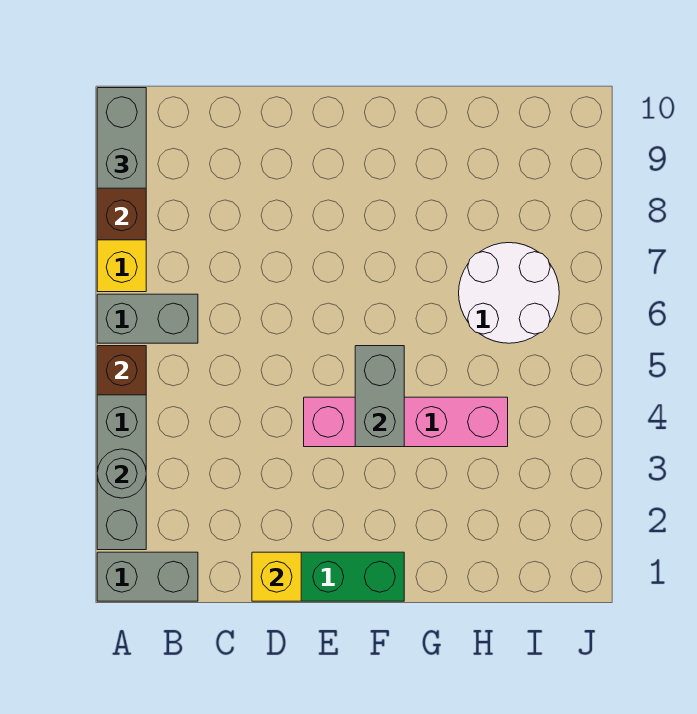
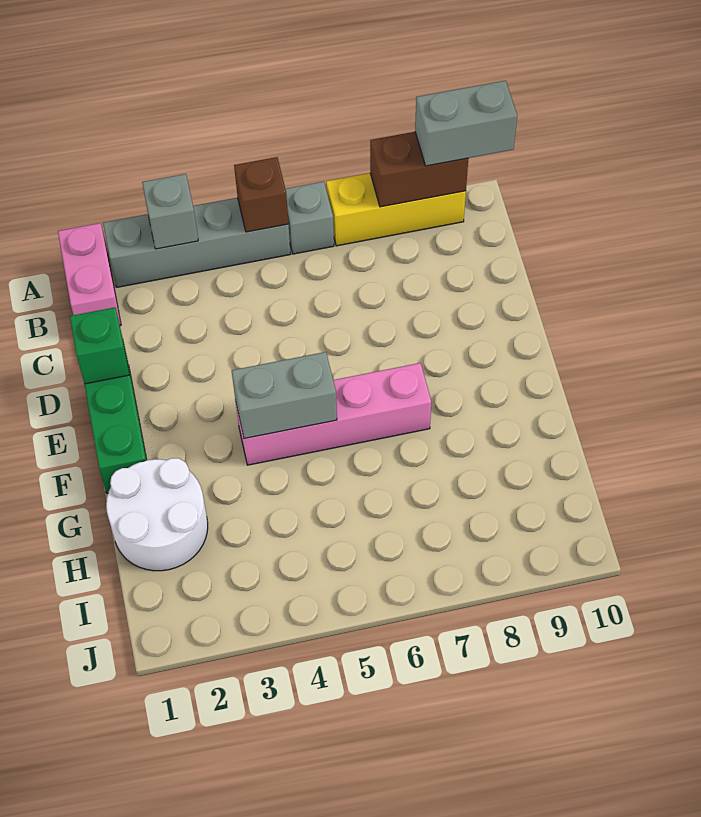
grey brick A1:B1 level 1 -> pink brick A1:B1 level 1
grey round brick A3 level 2 -> grey brick A3 level 2
grey brick A6:B6 level 1 -> grey brick A6 level 1
yellow brick D1 level 2 -> green brick D1 level 2
pink brick E4:H4 level 1 -> pink brick F4:F7 level 1
white round brick H6:I7 level 1 -> white round brick G1:H2 level 1

